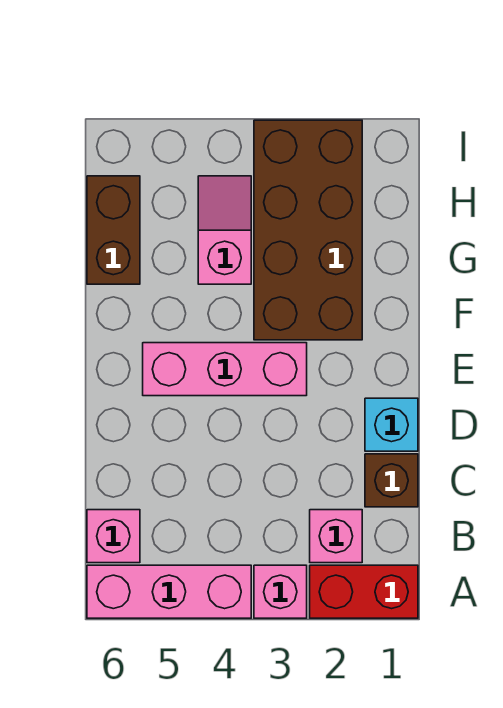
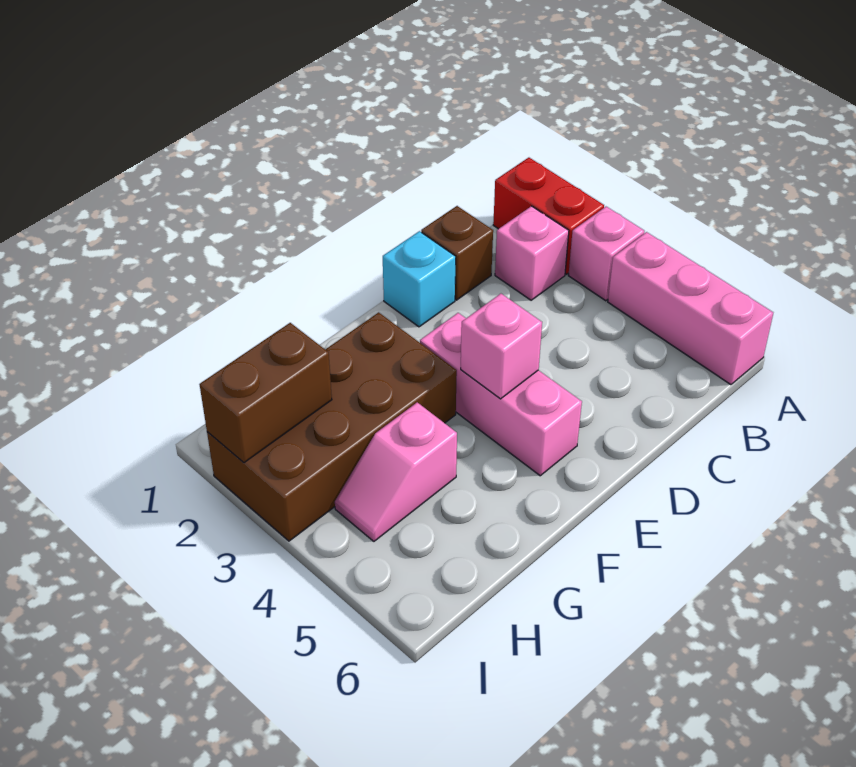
pink brick B6 level 1 -> pink brick E4 level 2
brown brick G6:H6 level 1 -> brown brick H2:I2 level 2

